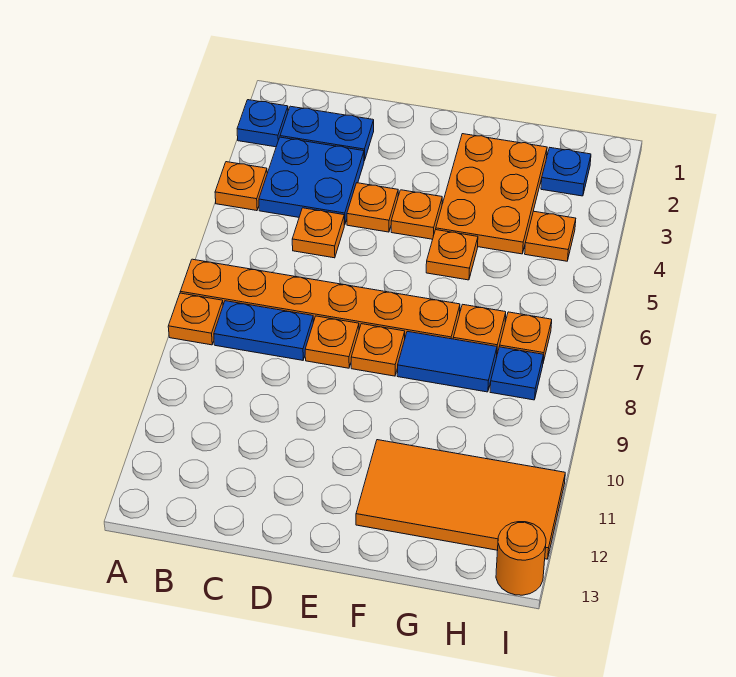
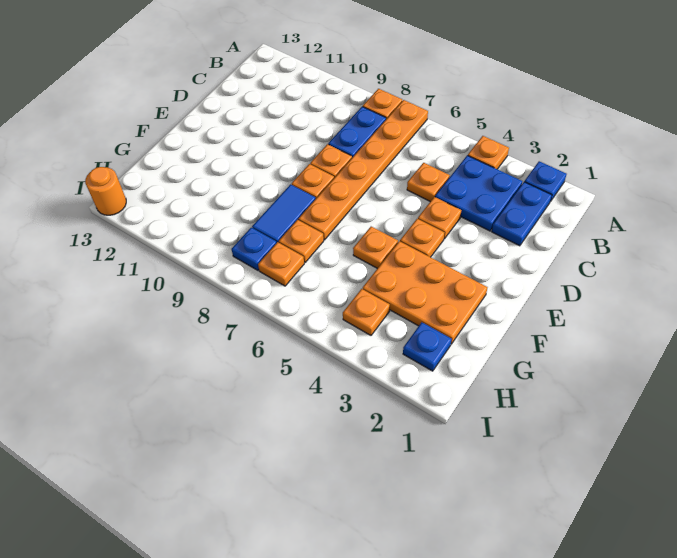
orange tile F11:I12 level 1 -> none

